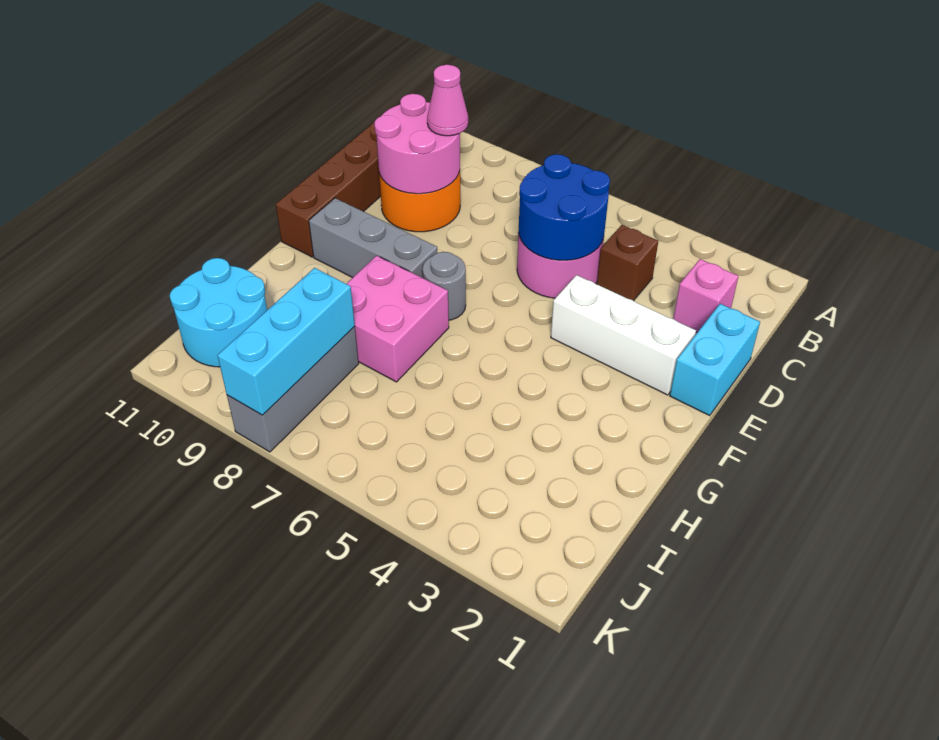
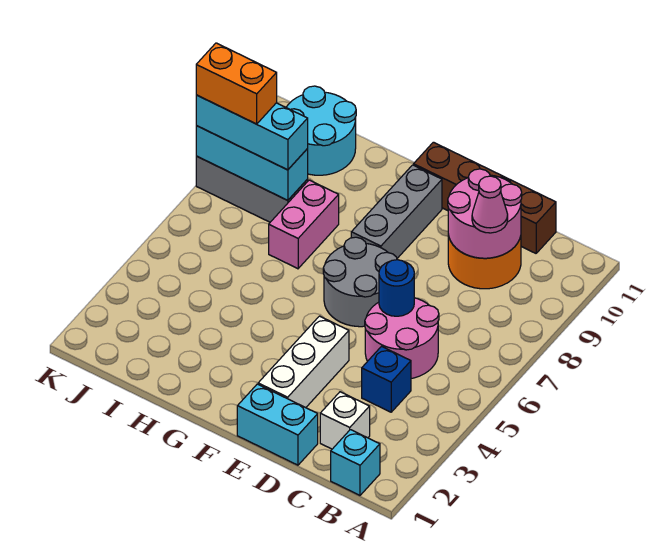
none -> cyan brick B1 level 1
pink brick C2 level 1 -> white brick C2 level 1
brown brick C4 level 1 -> blue brick C4 level 1
blue round brick C5:D6 level 2 -> blue round brick D6 level 2
grey round brick F7 level 1 -> grey round brick E6:F7 level 1
pink brick G7:H8 level 1 -> pink brick H7:H8 level 1
none -> cyan brick I8:K8 level 3
none -> orange brick J8:K8 level 4

